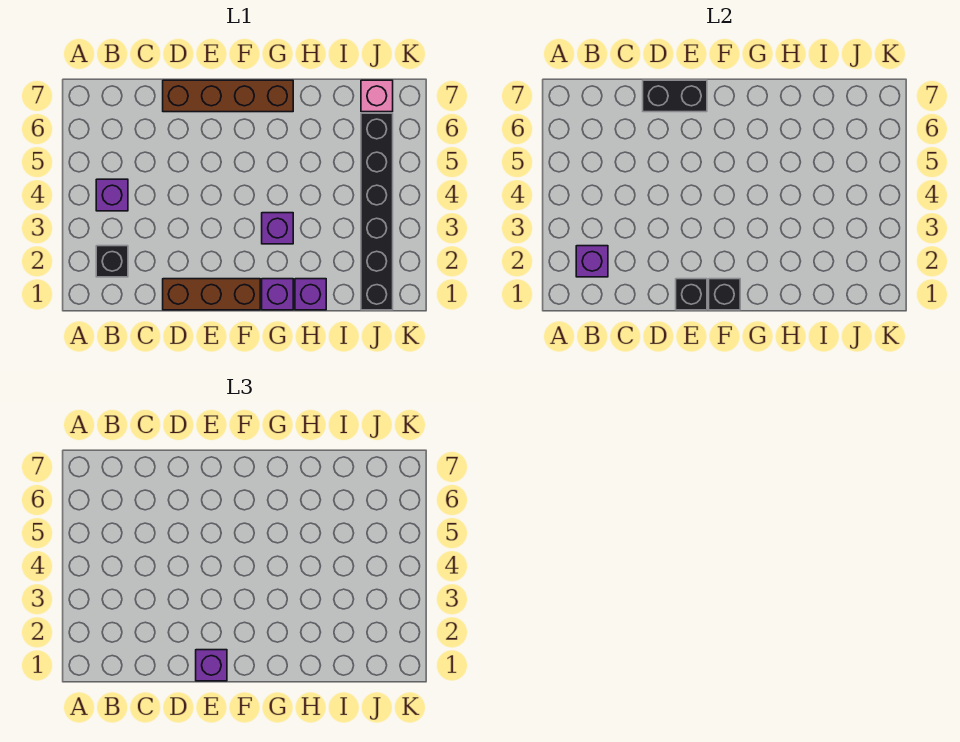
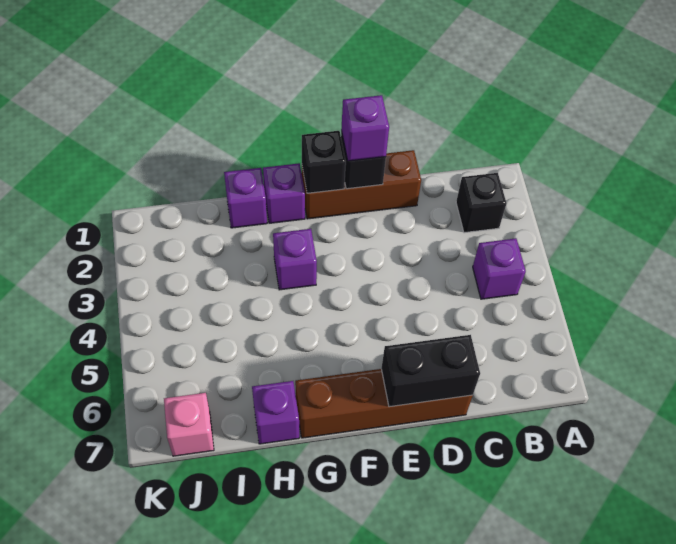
purple brick B2 level 2 -> purple brick H7 level 1
black brick J1:J6 level 1 -> none

